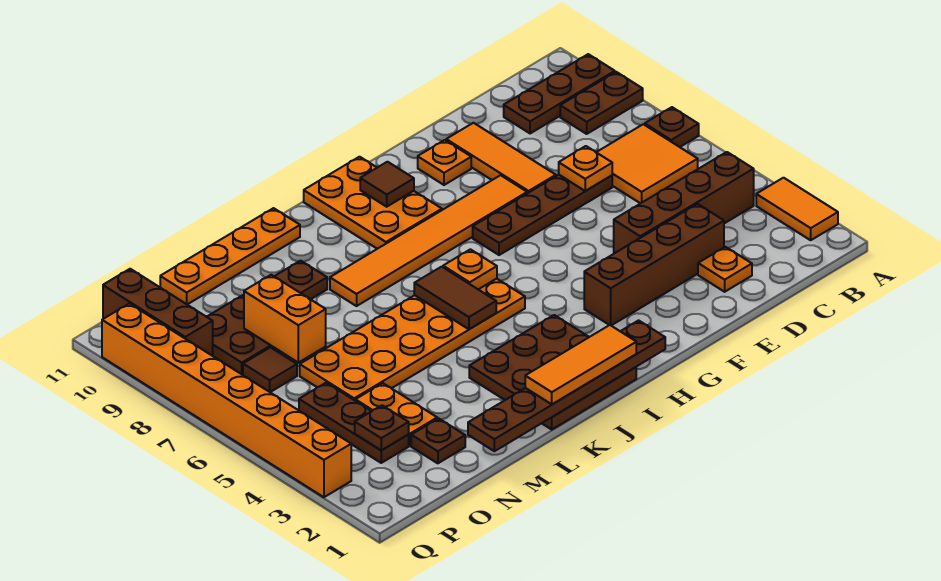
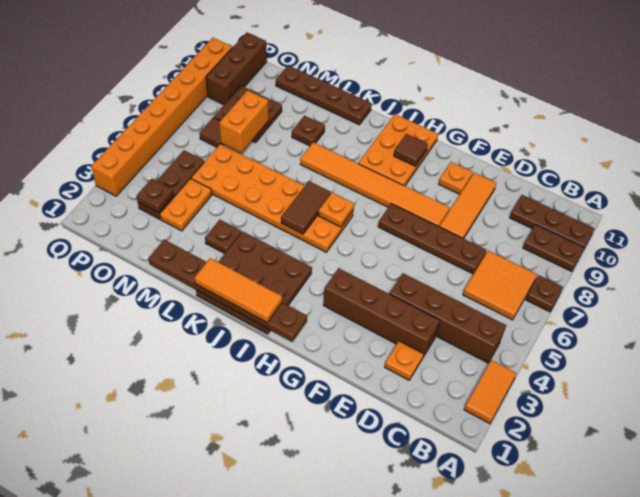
orange plate D7 level 2 -> none
orange plate K11:N11 level 1 -> brown plate K11:N11 level 1
brown plate N2 level 1 -> brown plate L3 level 1

